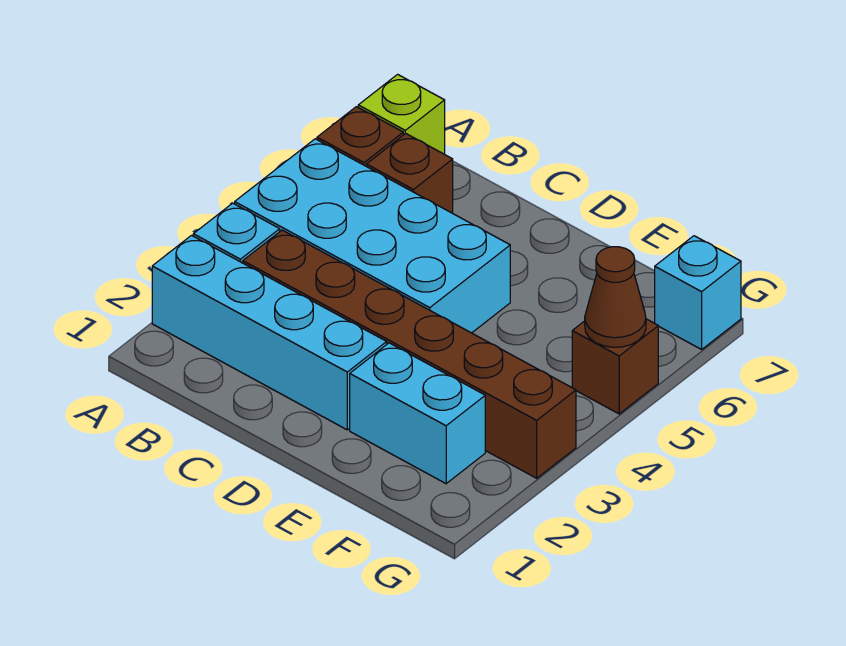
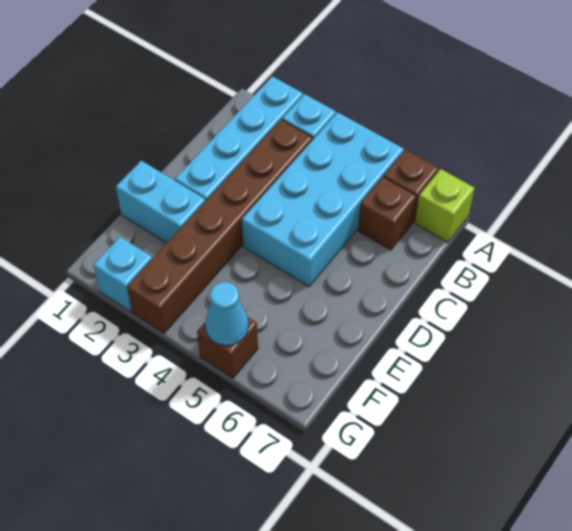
cyan brick E2:F2 level 1 -> cyan brick E1:E2 level 1
brown cone G5 level 2 -> cyan cone G5 level 2
cyan brick G7 level 1 -> cyan brick G2 level 1

